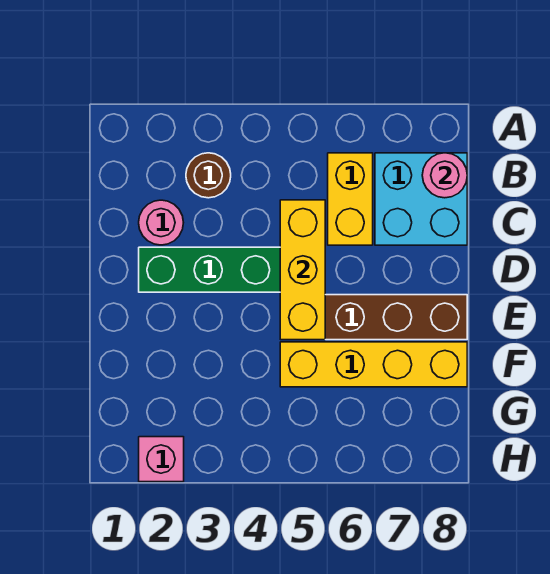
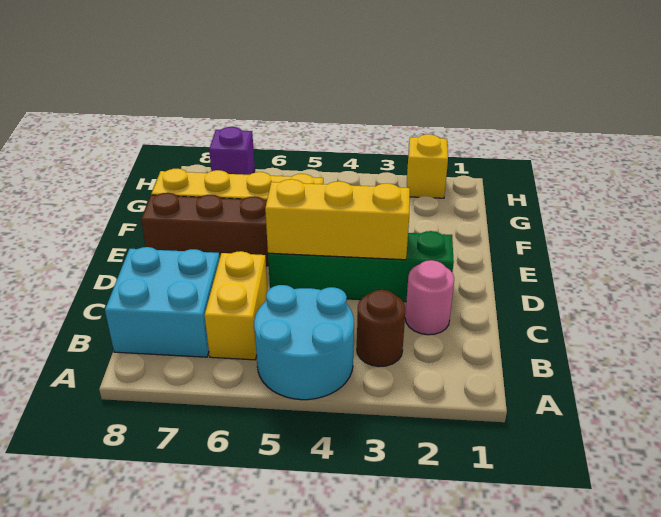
none -> cyan round brick A4:B5 level 1
pink round brick B8 level 2 -> none
yellow brick C5:E5 level 2 -> yellow brick D3:D5 level 2
pink brick H2 level 1 -> yellow brick H2 level 1
none -> purple brick H7 level 1

